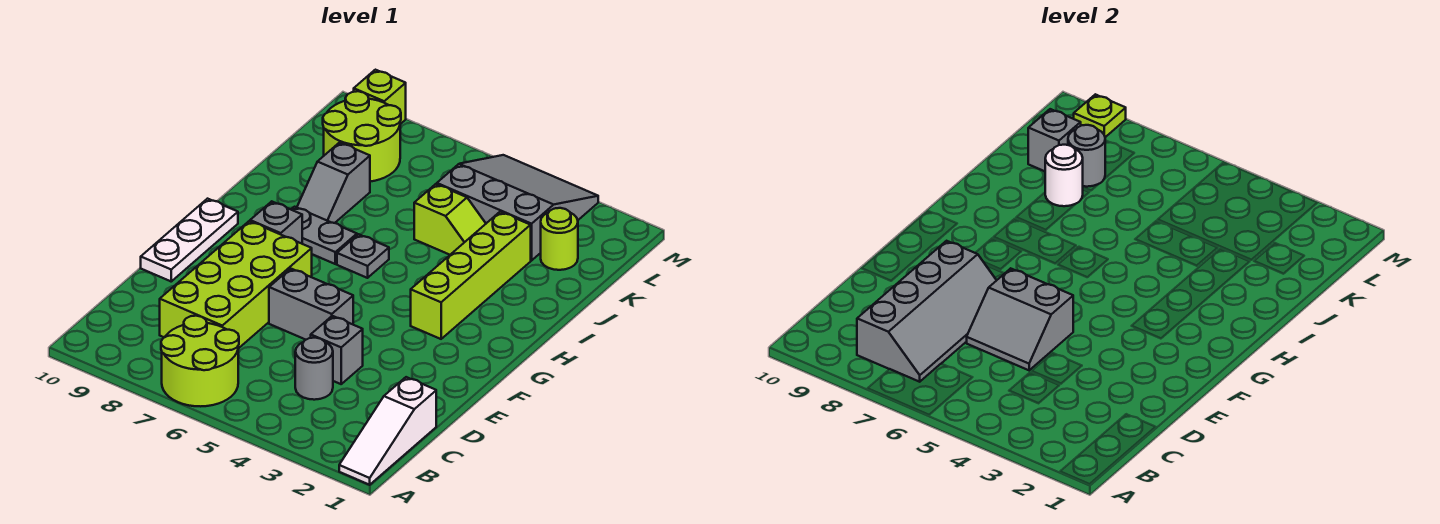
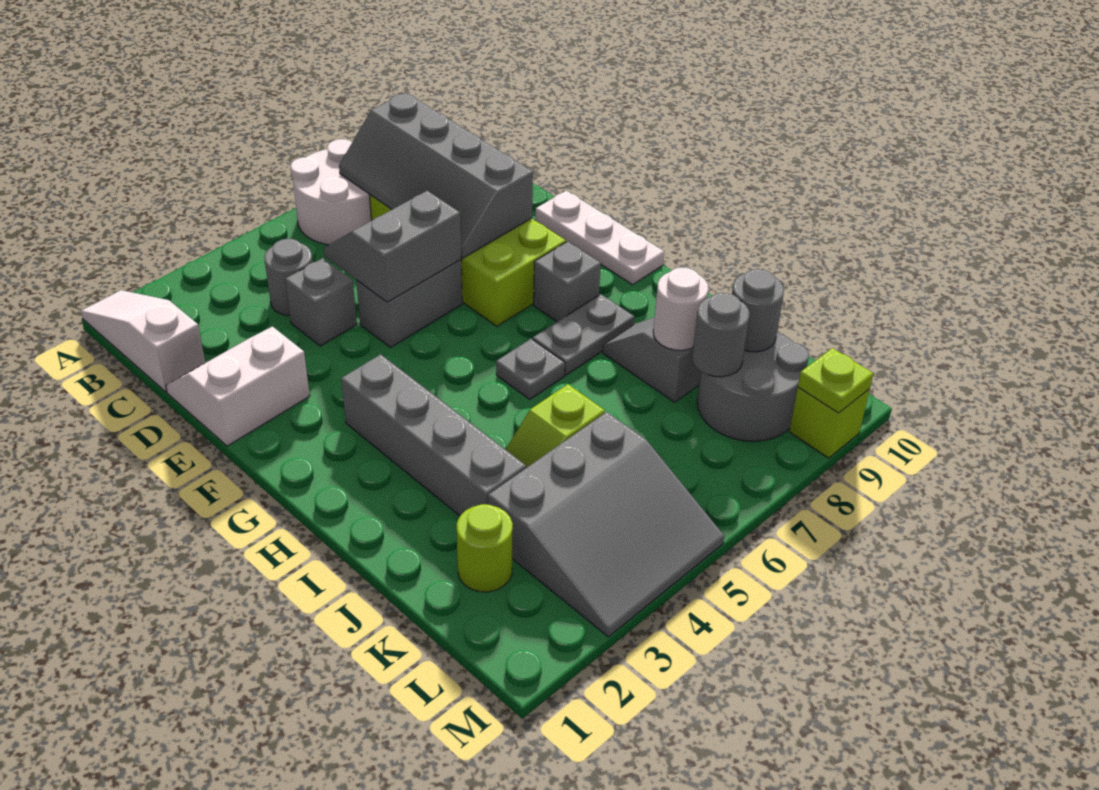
lime round brick A6:B7 level 1 -> white round brick A6:B7 level 1
none -> white slope D1:E2 level 1 top E
lime brick G3:J3 level 1 -> grey brick G3:J3 level 1
lime round brick K8:L9 level 1 -> grey round brick K8:L9 level 1
grey brick K9 level 2 -> grey round brick K9 level 2

